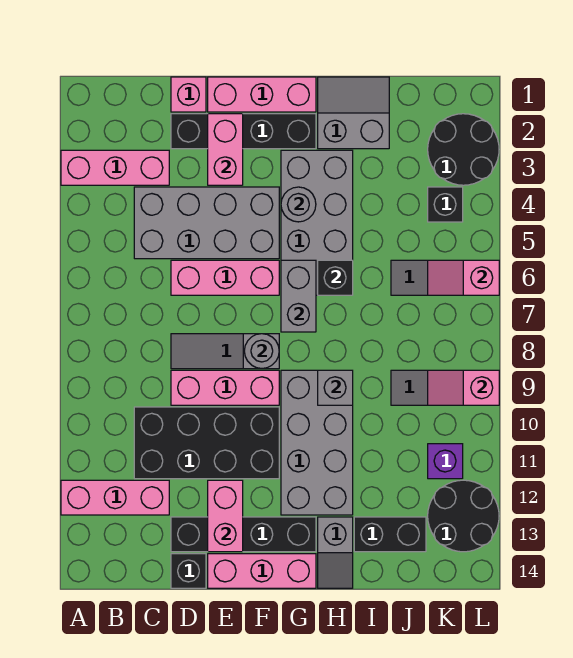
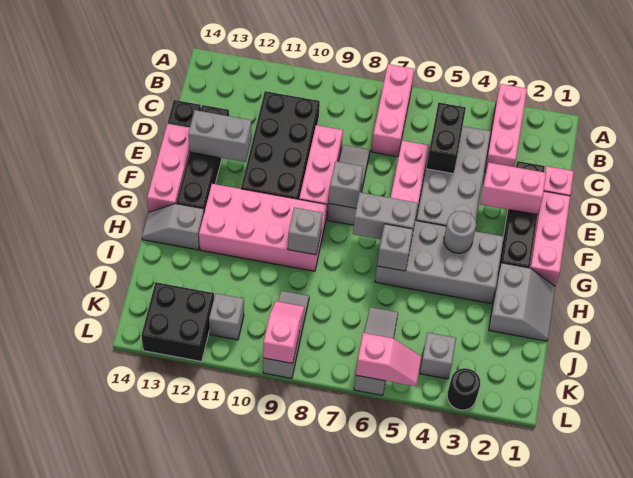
pink brick A12:C12 level 1 -> pink brick A7:C7 level 1
pink brick E12:E13 level 2 -> grey brick E12:E13 level 2
grey round brick F8 level 2 -> grey brick F8 level 2
grey brick G9:H12 level 1 -> pink brick G9:H12 level 1
black brick H6 level 2 -> grey brick H6 level 2
black brick I13:J13 level 1 -> black brick C5:D5 level 2
black round brick K2:L3 level 1 -> black round brick L3 level 1
black brick K4 level 1 -> grey brick K4 level 1
pink slope K6:L6 level 2 top L -> pink slope L5:L6 level 2 top 6
purple brick K11 level 1 -> grey brick K11 level 1
black round brick K12:L13 level 1 -> black brick K12:L13 level 1

